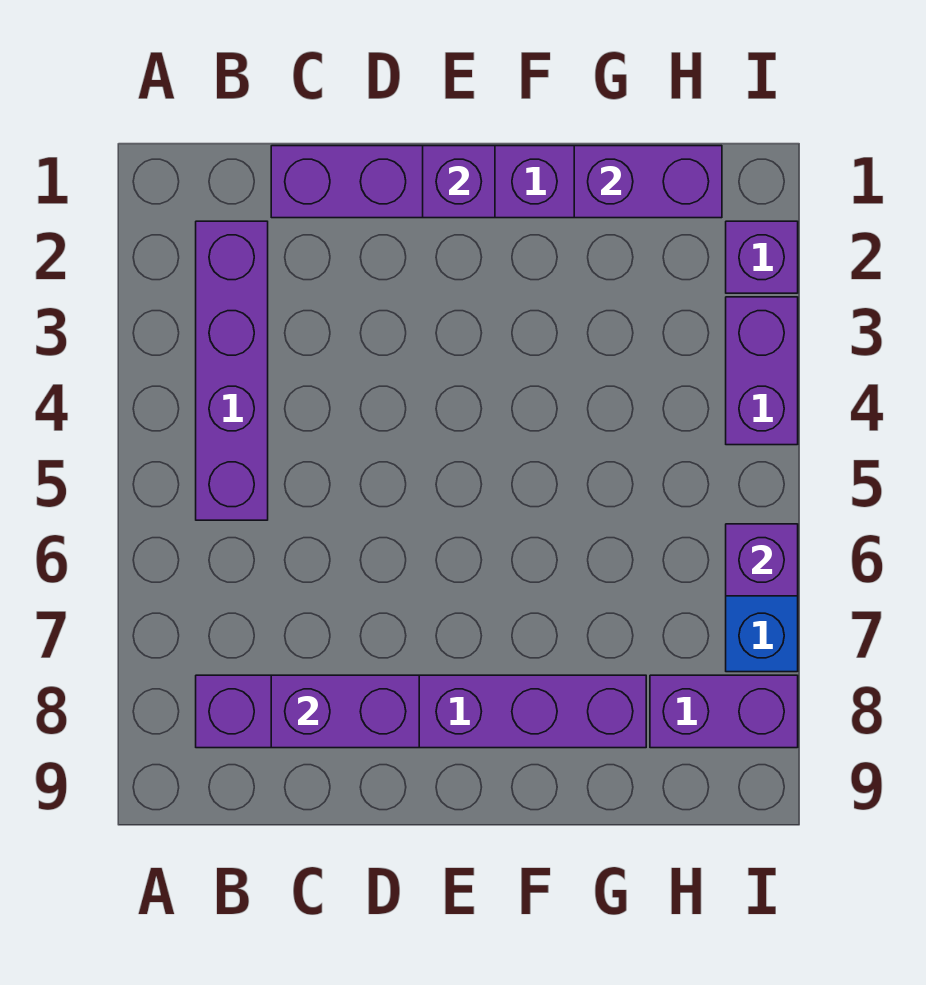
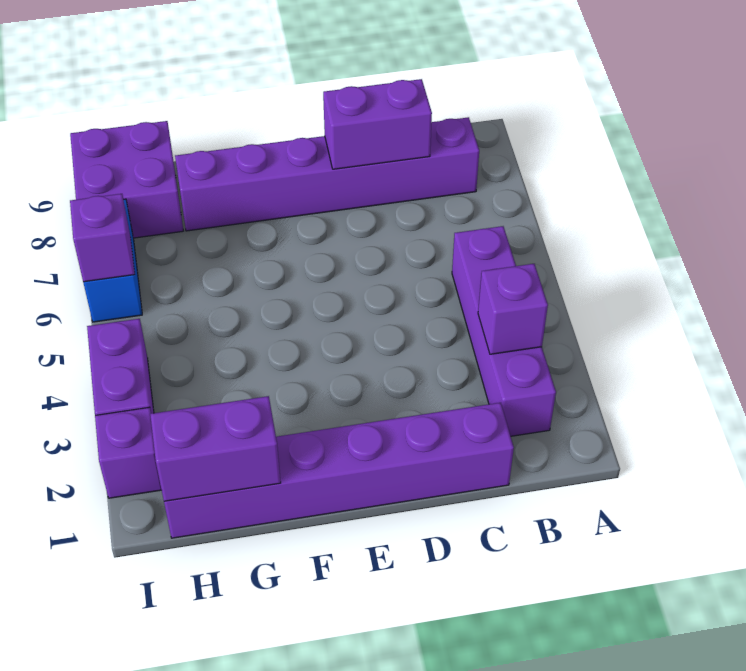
purple brick E1 level 2 -> purple brick B3 level 2
purple brick H8:I8 level 1 -> purple brick H8:I9 level 1

